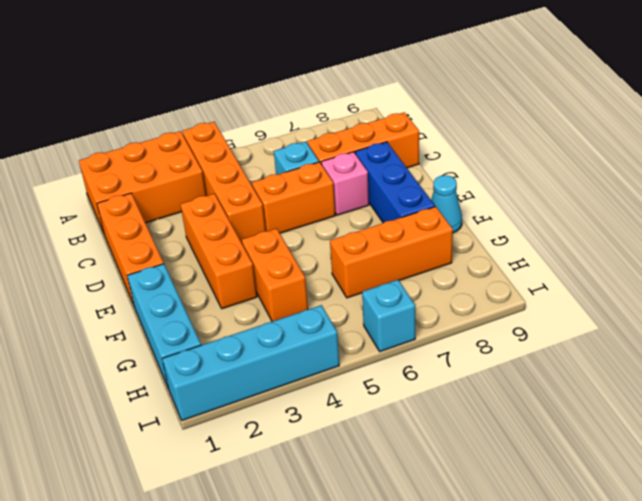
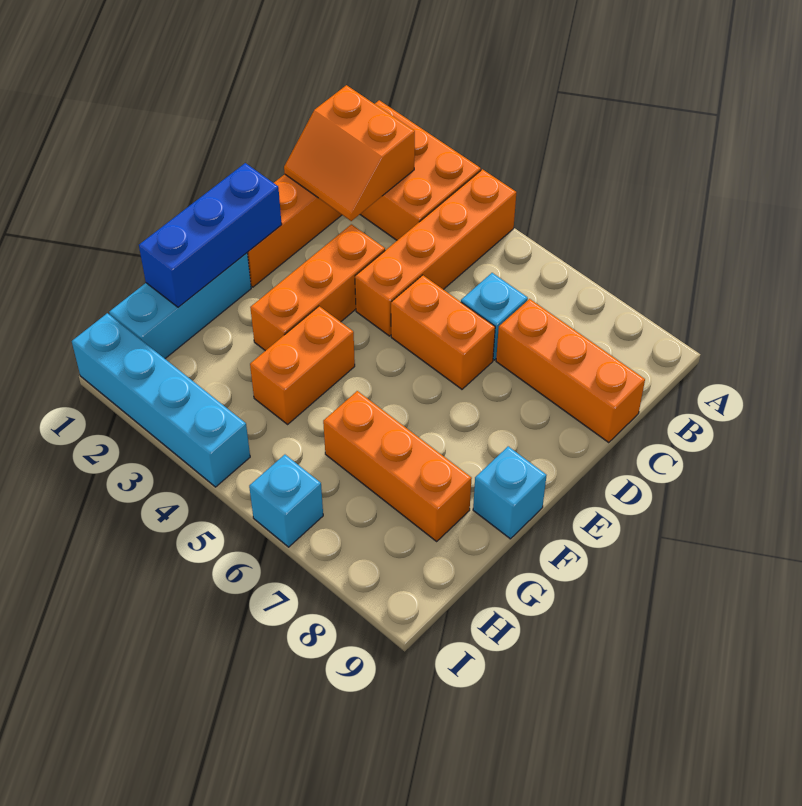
none -> orange slope B1:C2 level 2 top B
pink brick D7 level 1 -> none
blue brick D8:F8 level 1 -> blue brick E1:G1 level 2
cyan cone F9 level 1 -> cyan brick F9 level 1

